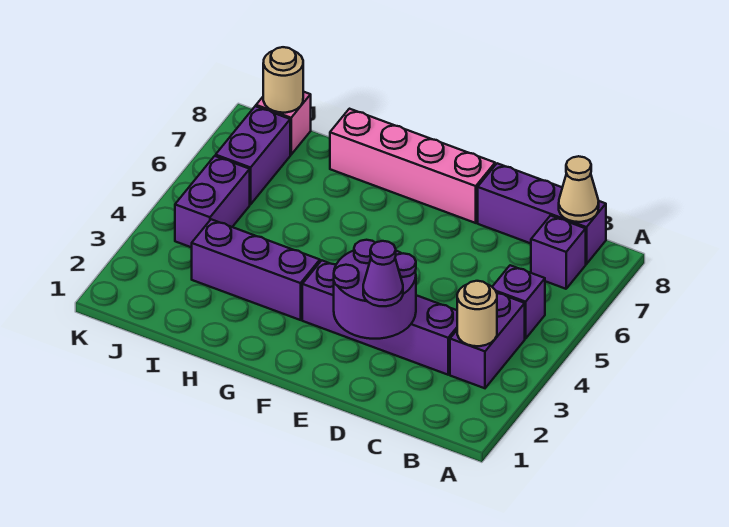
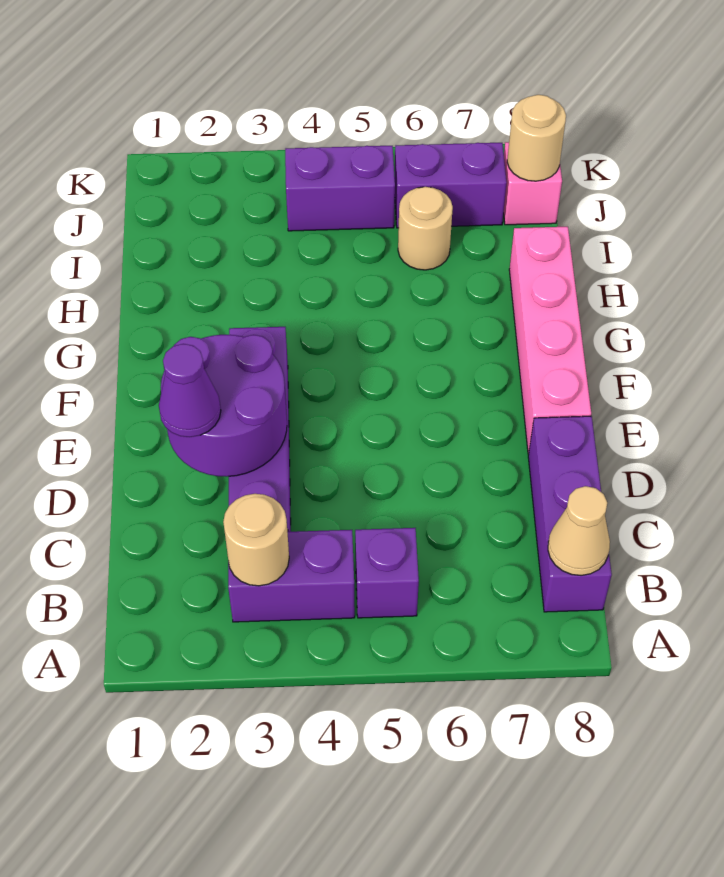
purple brick B7 level 1 -> none
purple brick G3:I3 level 1 -> none
none -> tan round brick I6 level 1

